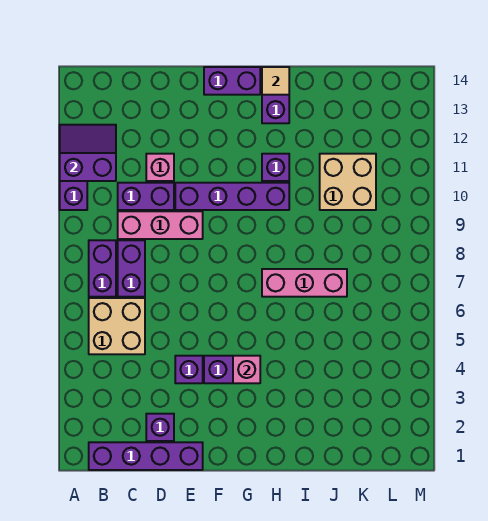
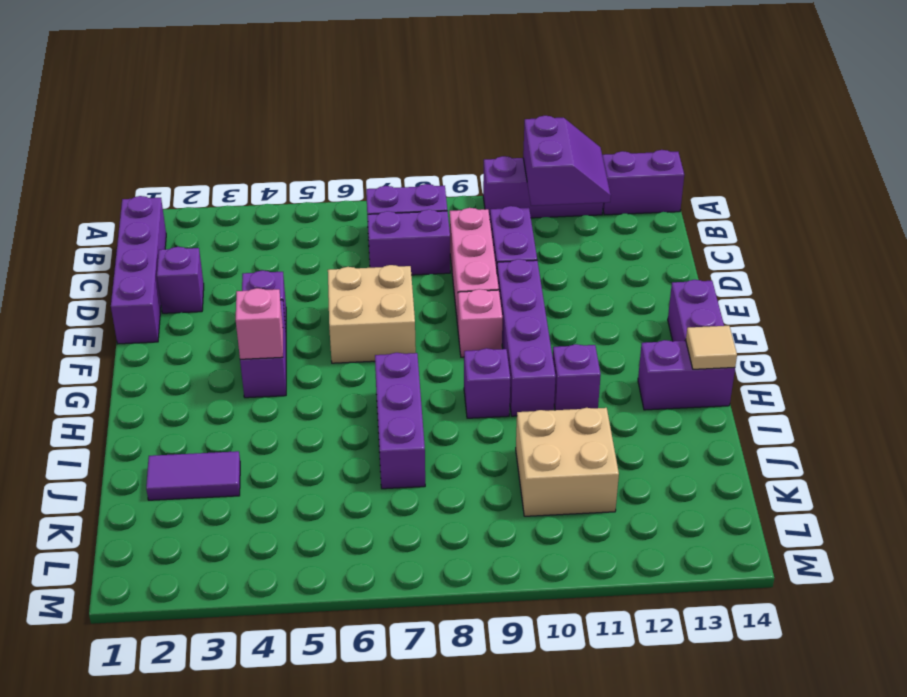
none -> purple brick A13:A14 level 1
tan brick B5:C6 level 1 -> tan brick E6:F7 level 1
pink brick D11 level 1 -> pink brick F9 level 1
pink brick H7:J7 level 1 -> purple brick H7:J7 level 1
none -> purple brick H9 level 1
none -> purple tile J2:J3 level 1

